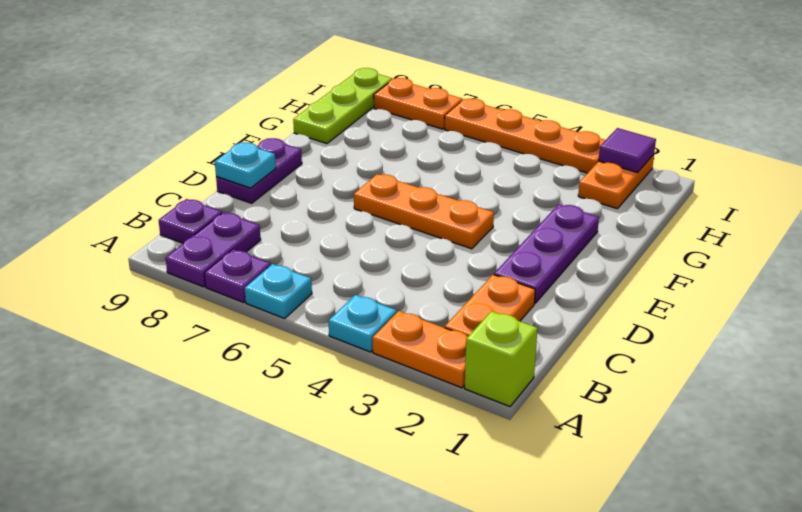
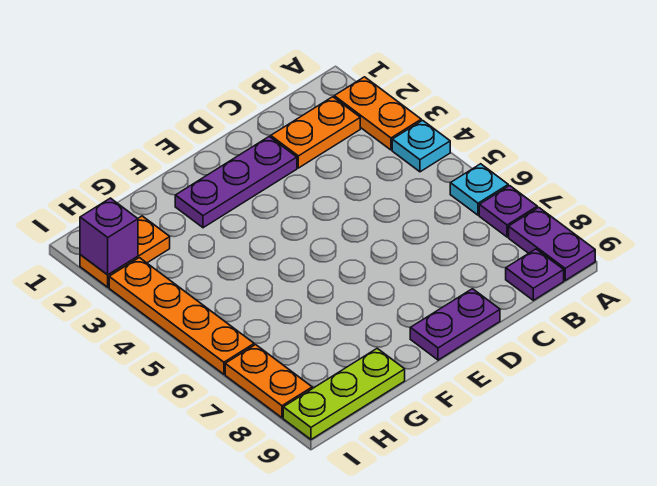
lime brick A1 level 1 -> none
purple plate A8:B8 level 1 -> purple plate A8:A9 level 1
cyan plate D9 level 2 -> none
orange plate E4:E6 level 1 -> none
purple tile I2 level 2 -> purple brick I2 level 2

